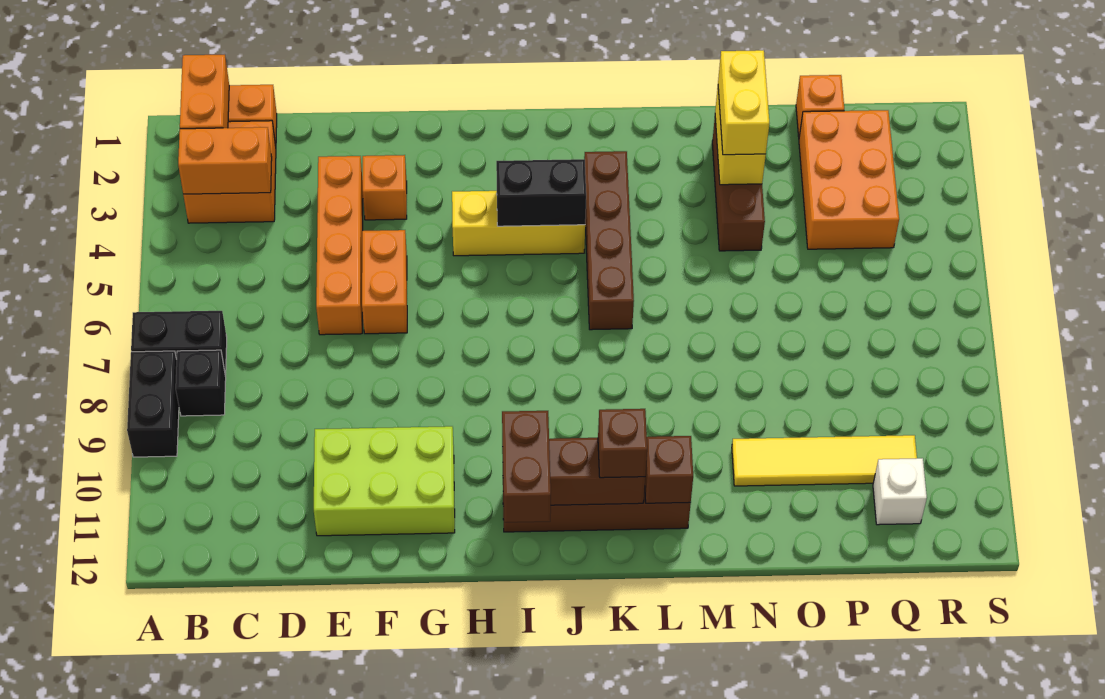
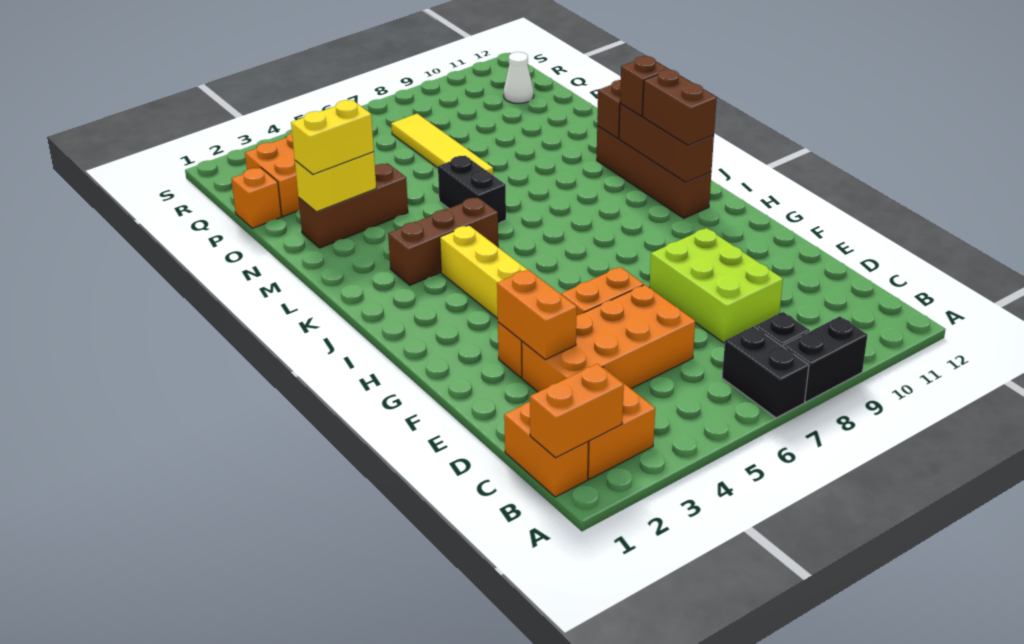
orange brick B3:C3 level 2 -> orange brick E3:F3 level 2
orange brick E3:E6 level 1 -> orange brick D3:E6 level 1
lime brick E10:G11 level 1 -> lime brick D8:F9 level 1
black brick I4:J4 level 2 -> black brick L6:M6 level 1
brown brick I11:I12 level 3 -> brown brick I11:J11 level 3
brown brick K3:K6 level 1 -> brown brick K3:K5 level 1
yellow tile N10:Q10 level 1 -> yellow tile N7:Q7 level 1
white brick Q11 level 1 -> white cone Q11 level 1

